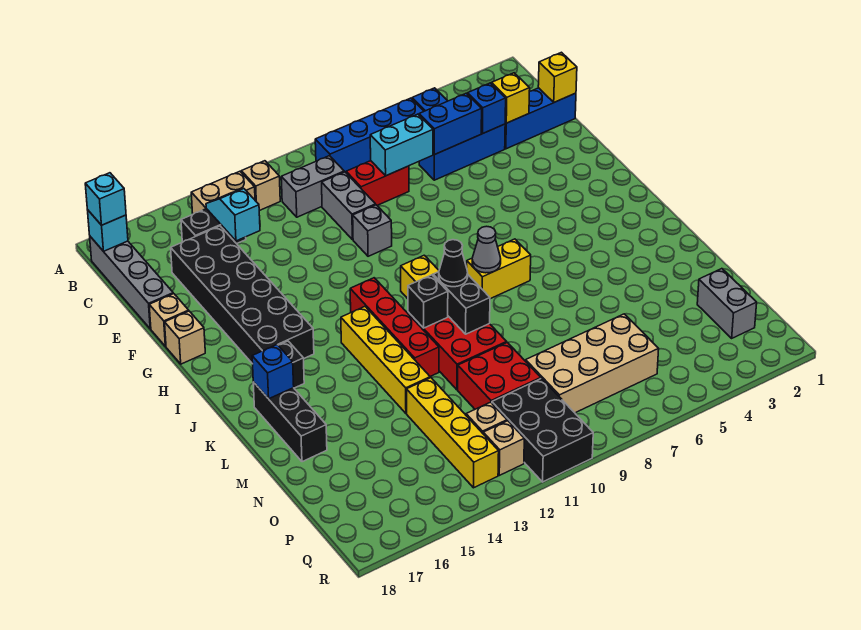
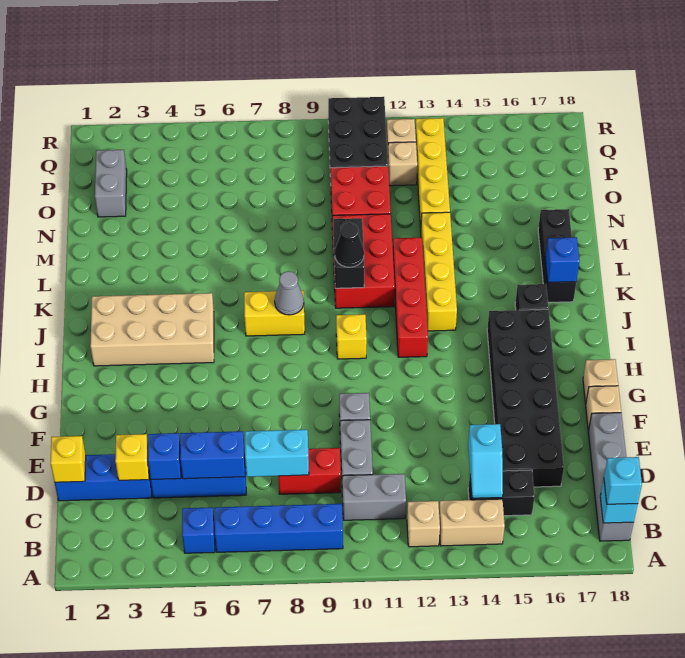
black brick K11 level 2 -> none
tan brick O6:P9 level 1 -> tan brick I2:J5 level 1

